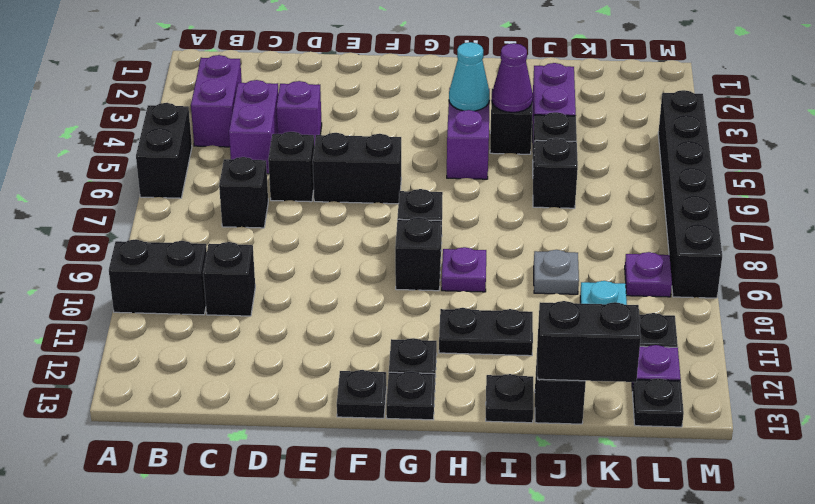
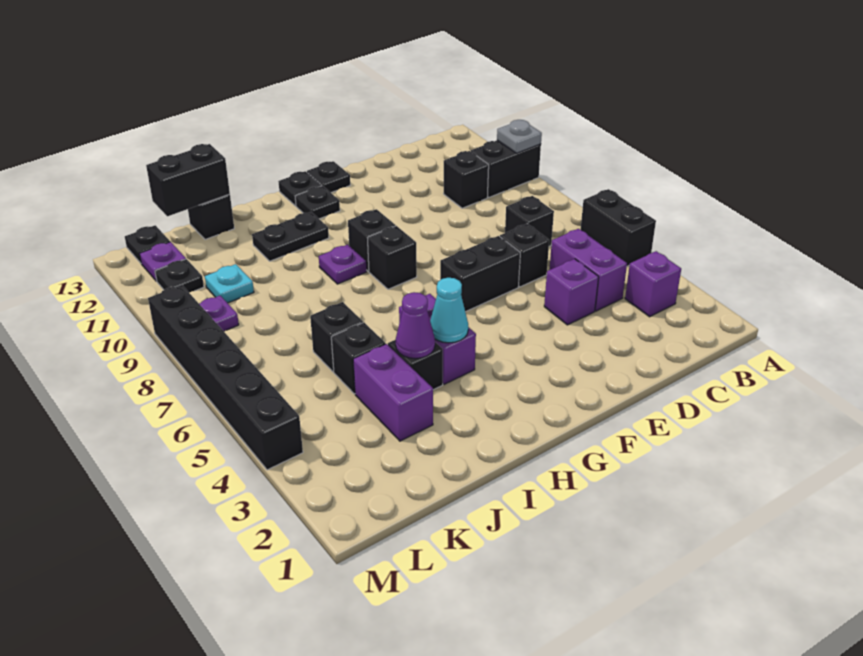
purple brick B3:B4 level 1 -> purple brick B3 level 1
black plate I13 level 1 -> none
grey plate J9 level 1 -> grey plate A10 level 2

